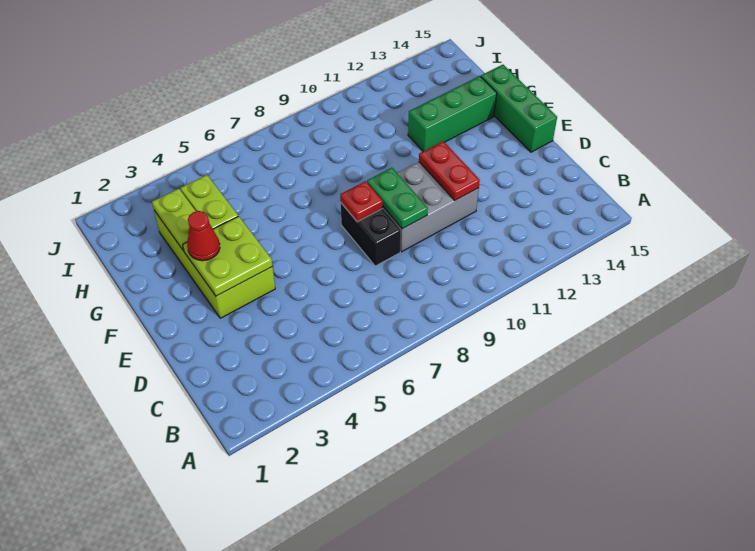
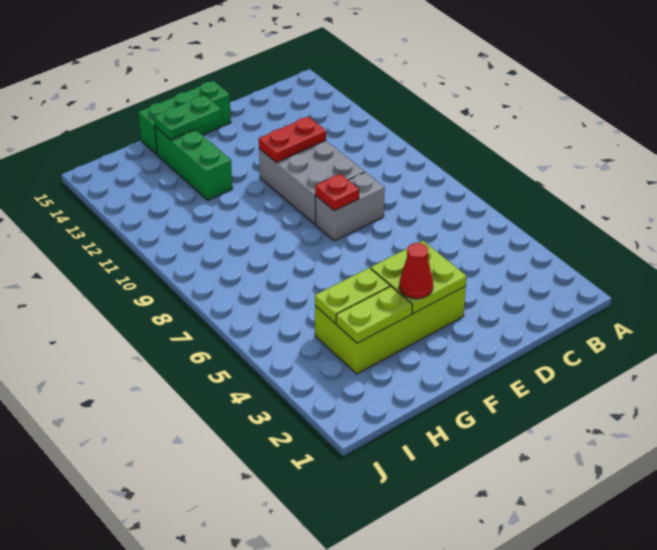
black brick D8:E8 level 1 -> grey brick D8:E8 level 1
green plate D9:E9 level 2 -> green plate F14:G14 level 2

